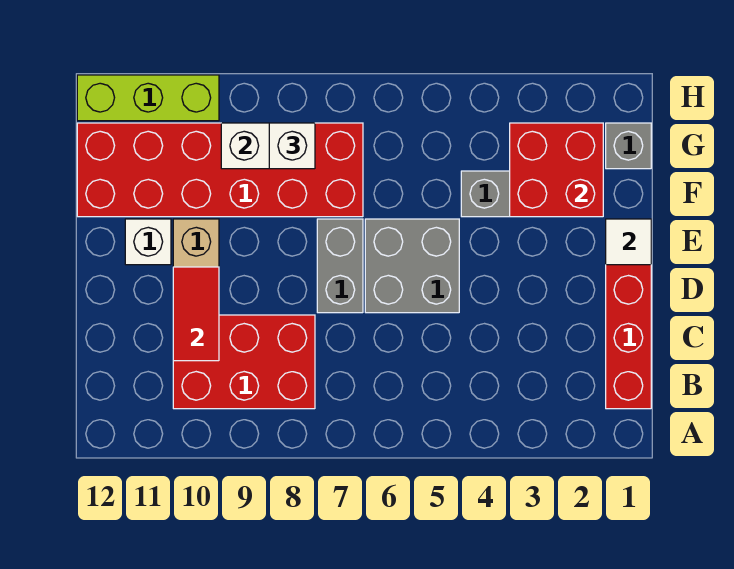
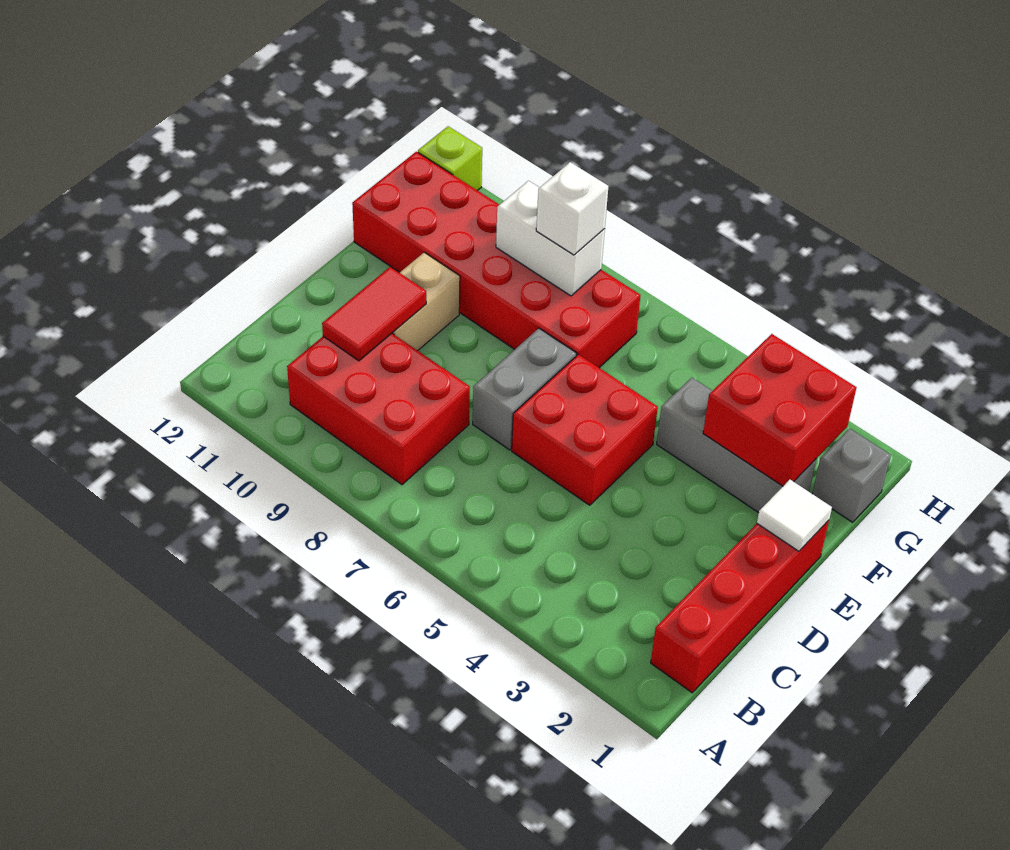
grey brick D5:E6 level 1 -> red brick D5:E6 level 1
white brick E11 level 1 -> none
lime brick H10:H12 level 1 -> lime brick H12 level 1

